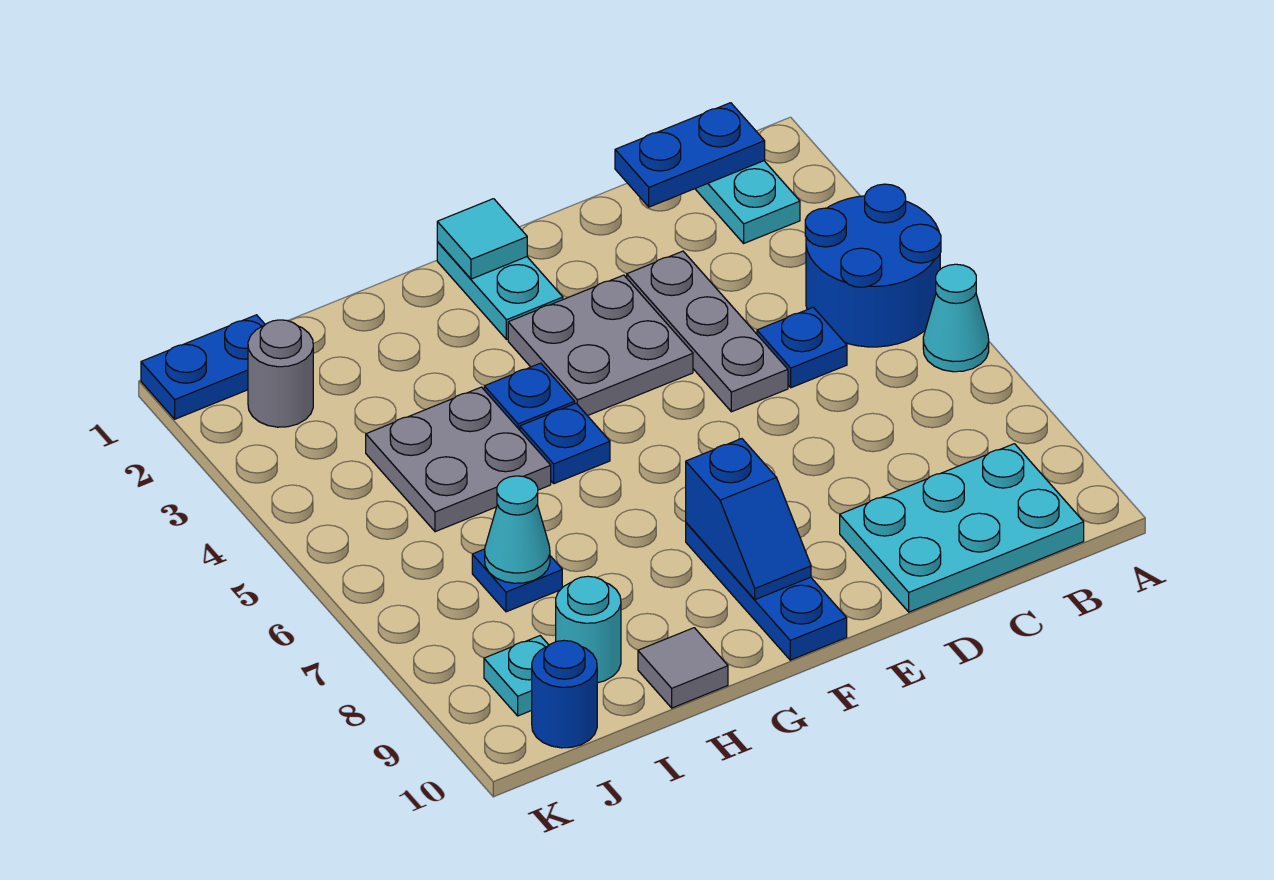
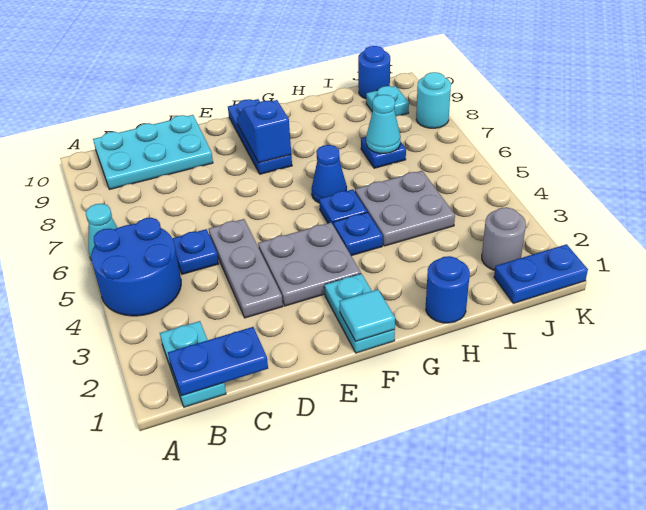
none -> blue cone G6 level 1
none -> blue round brick H1 level 1
grey tile H10 level 1 -> none
cyan round brick I9 level 1 -> cyan round brick K8 level 1

